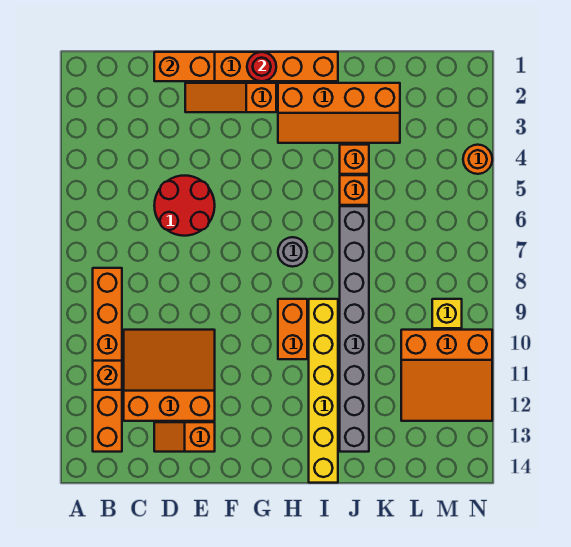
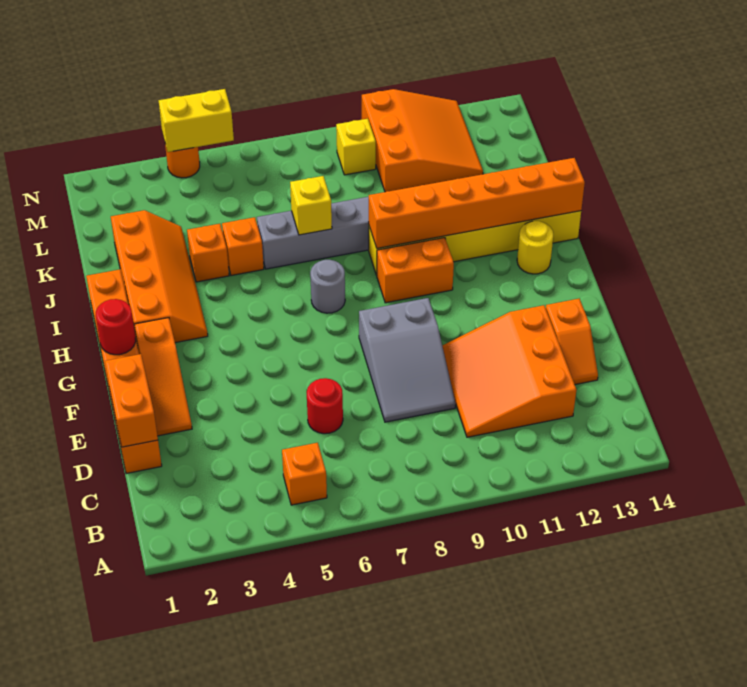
orange brick B8:B13 level 1 -> orange brick I9:I14 level 2
orange brick B11 level 2 -> orange brick B5 level 1
red round brick D5:E6 level 1 -> red round brick D6 level 1
none -> grey slope D8:F9 level 1 top F
none -> yellow round brick H13 level 1
none -> yellow brick J7 level 2
none -> yellow brick N4:N5 level 2

